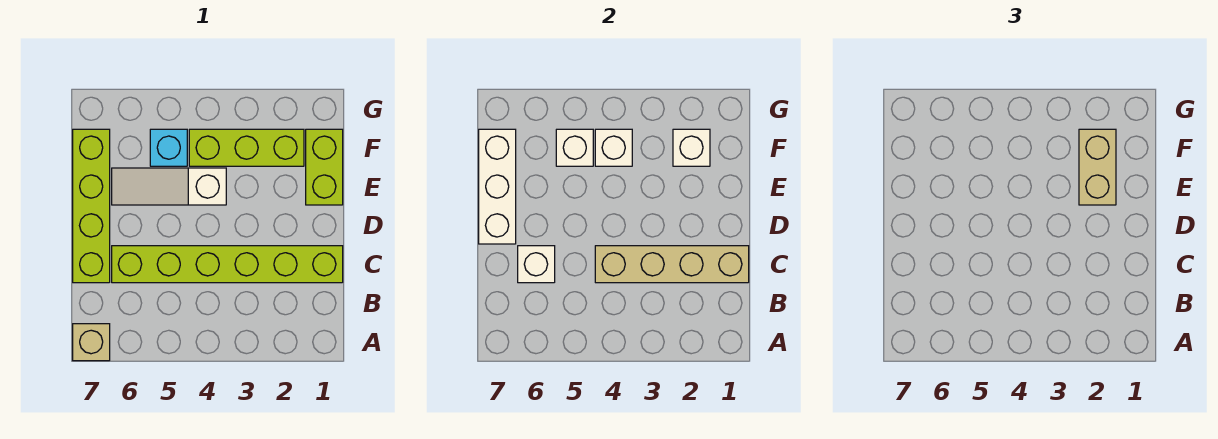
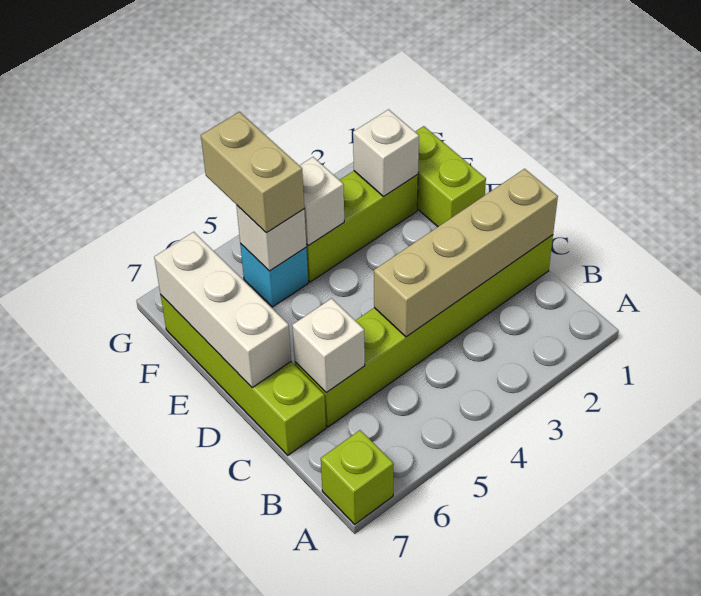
tan brick A7 level 1 -> lime brick A7 level 1
tan brick E2:F2 level 3 -> tan brick F5:G5 level 3
white slope E4:E6 level 1 top 4 -> none

